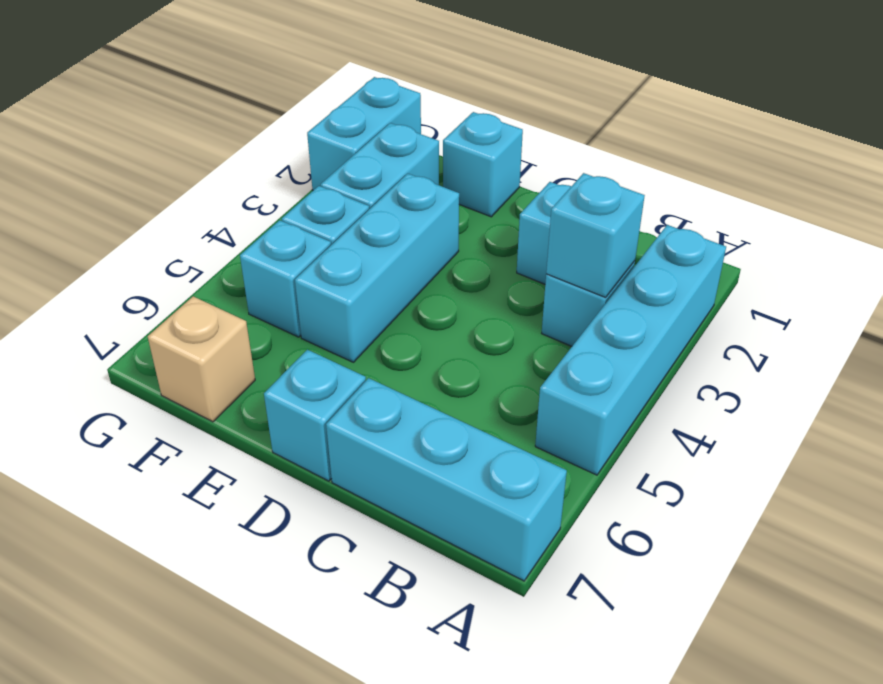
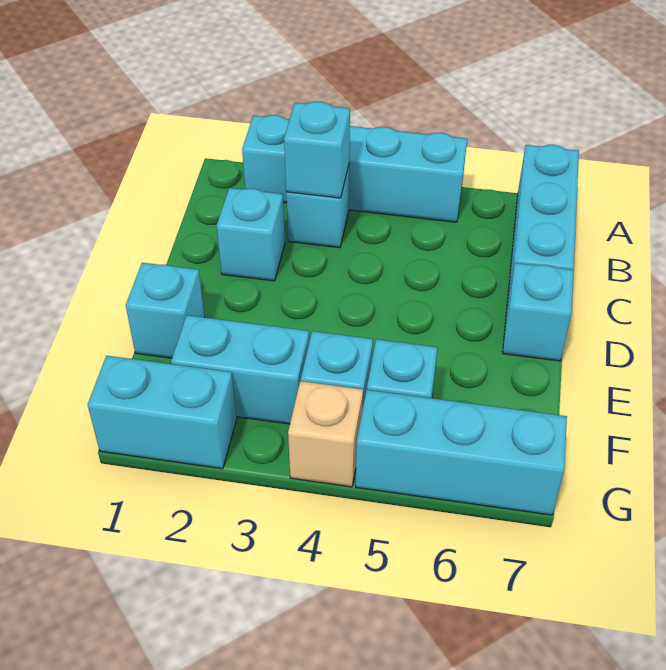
cyan brick E3:E5 level 1 -> cyan brick G5:G7 level 1
tan brick F7 level 1 -> tan brick G4 level 1

